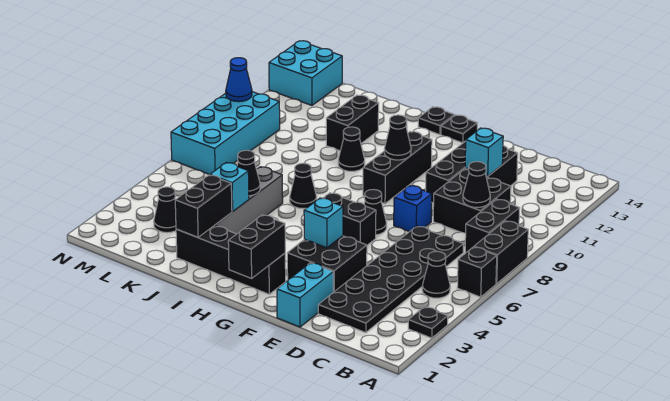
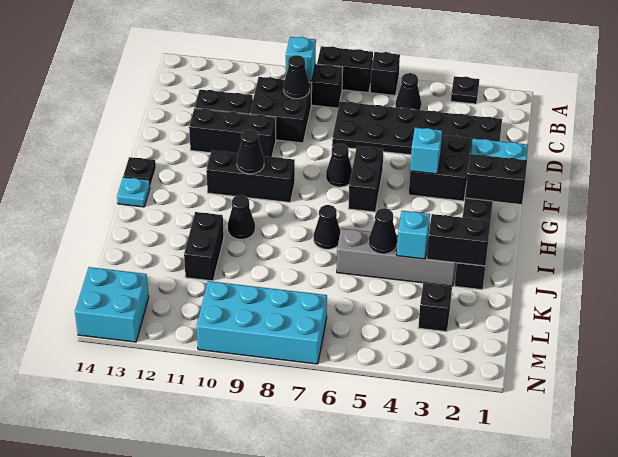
cyan brick D11 level 2 -> cyan brick B9 level 2
blue brick E8 level 1 -> none
black plate H14 level 1 -> cyan plate H14 level 1
black brick J11:J12 level 1 -> black brick J11:K11 level 1
black cone L3 level 1 -> black brick L3 level 1
blue cone N10 level 2 -> none

